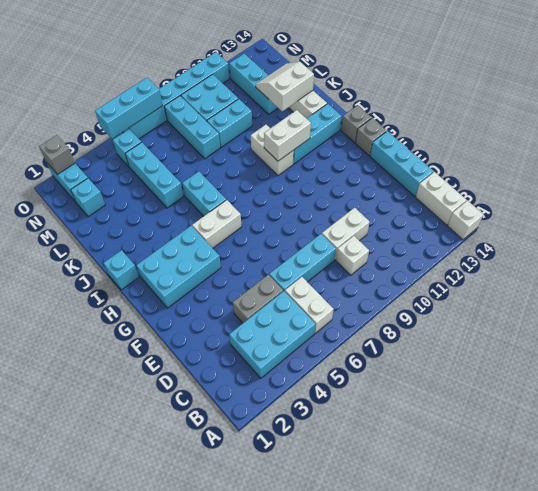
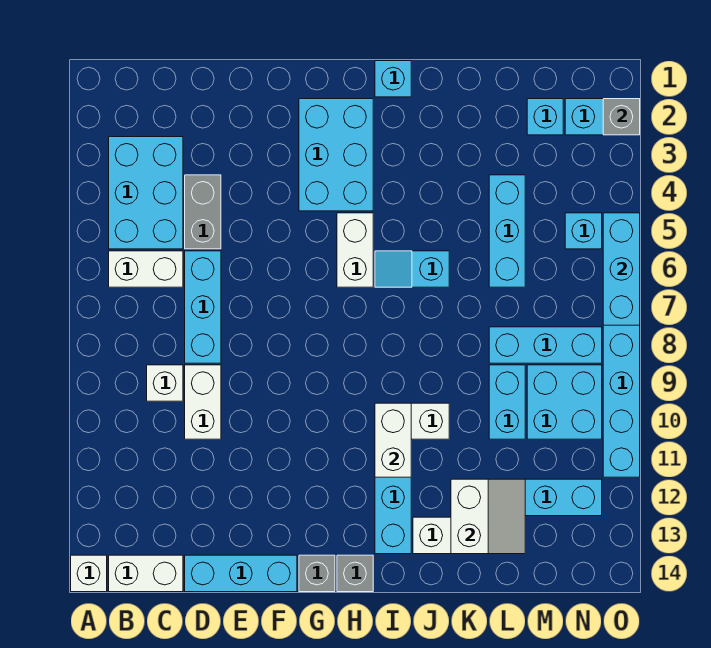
cyan brick I6:J6 level 1 -> cyan slope I6:J6 level 1 top J
cyan brick K5:M5 level 1 -> cyan brick L4:L6 level 1

